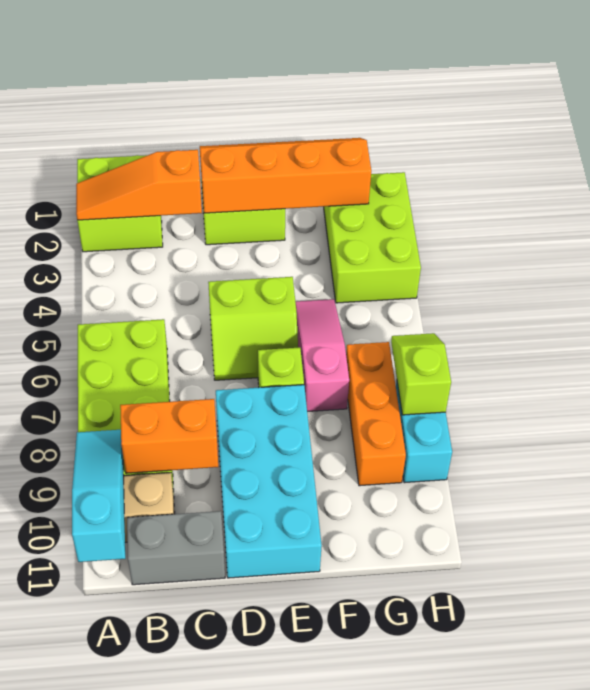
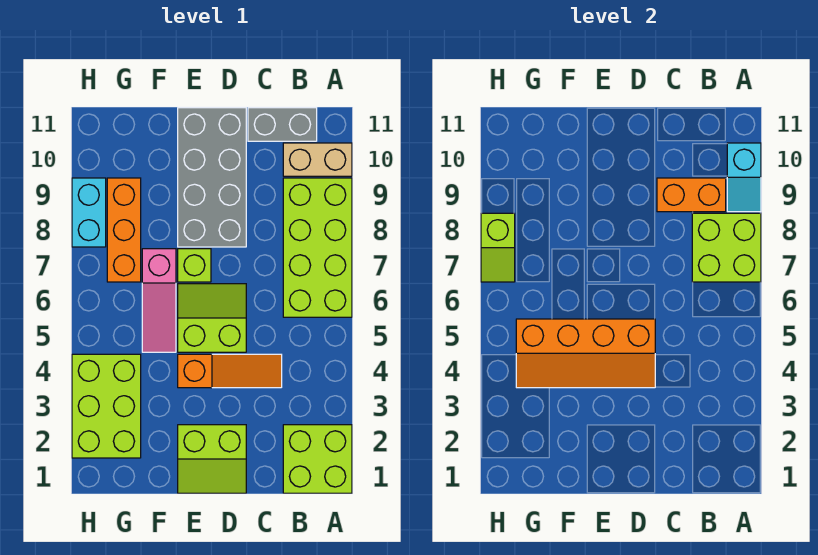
orange slope A2:C2 level 2 top C -> orange slope C4:E4 level 1 top E
none -> lime brick A7:B8 level 2
cyan slope A9:A11 level 2 top 11 -> cyan slope A9:A10 level 2 top 10
orange slope D1:G2 level 2 top 2 -> orange slope D4:G5 level 2 top 5
cyan brick D8:E11 level 1 -> grey brick D8:E11 level 1

